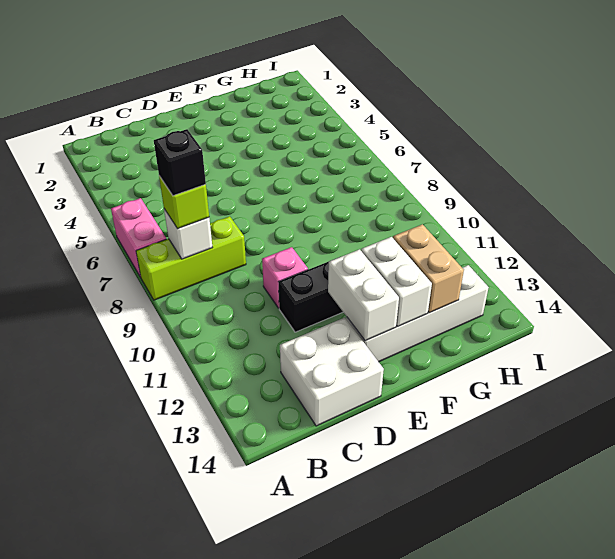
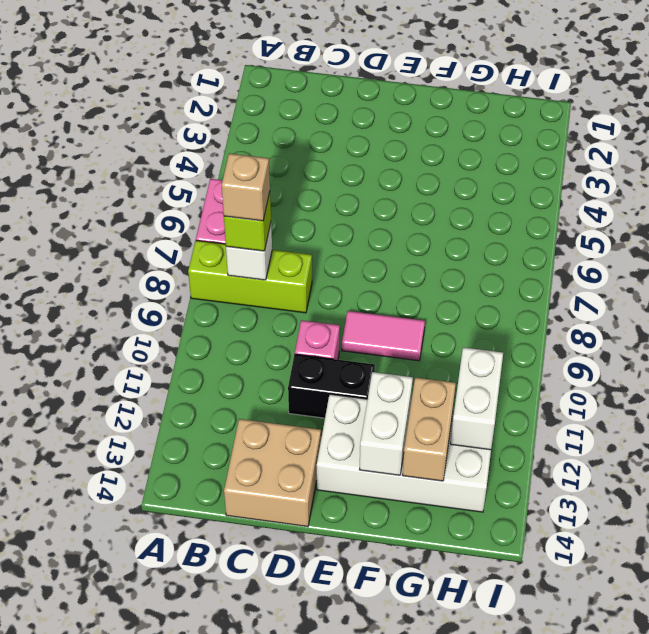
black brick B8 level 4 -> tan brick B8 level 4
white brick C13:D14 level 1 -> tan brick C13:D14 level 1
none -> pink tile E9:F9 level 1
white brick E12:E13 level 2 -> white brick H11:H12 level 2
white brick E13:H13 level 1 -> white brick E12:H13 level 1

